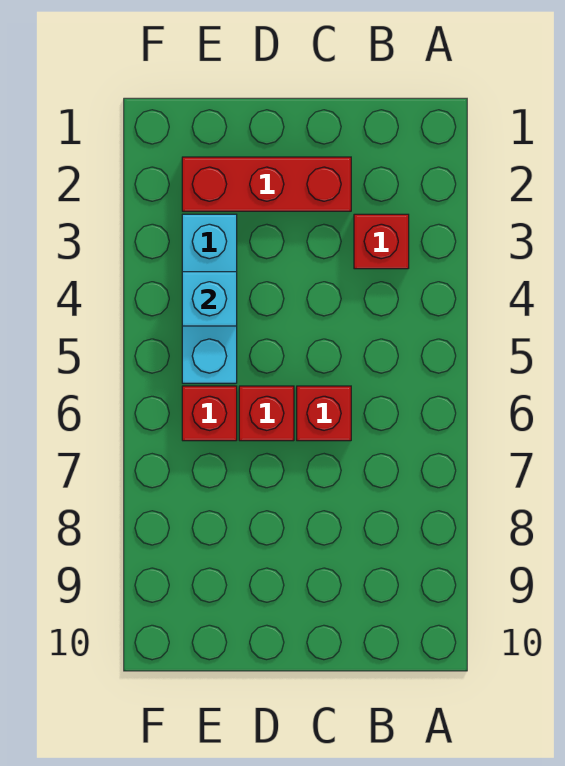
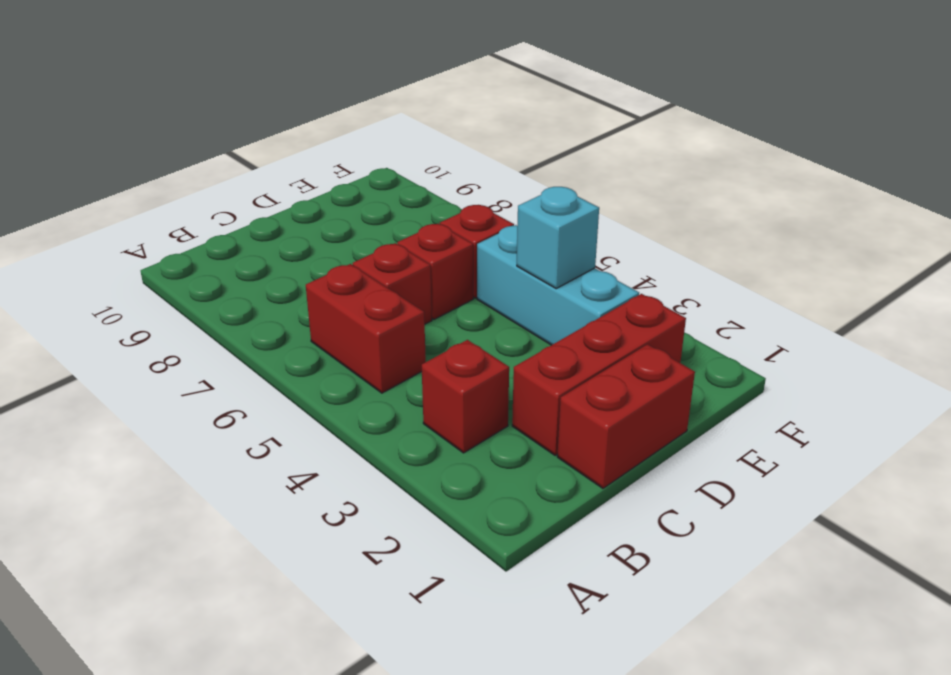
none -> red brick B5:B6 level 1
none -> red brick C1:D1 level 1

